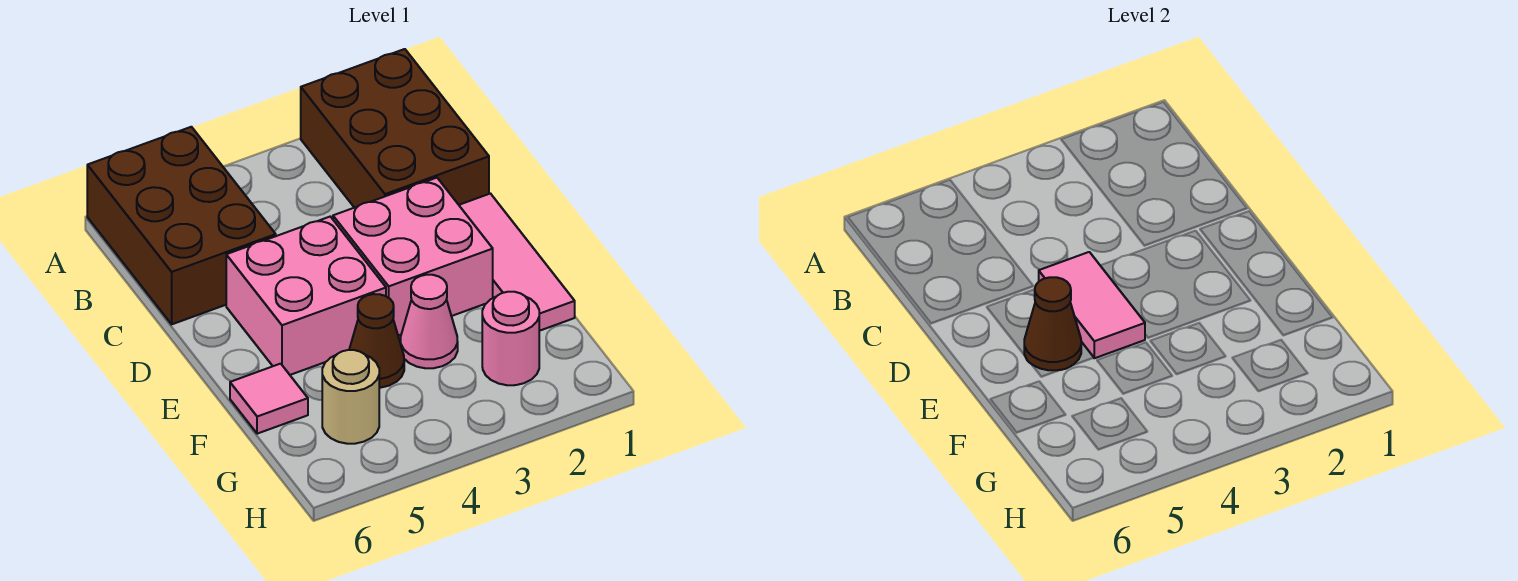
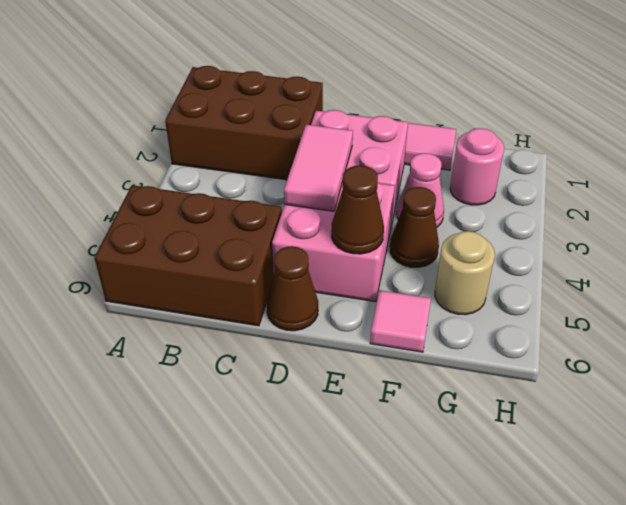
pink tile D4:E4 level 2 -> pink tile D3:D4 level 2
none -> brown cone D6 level 1

